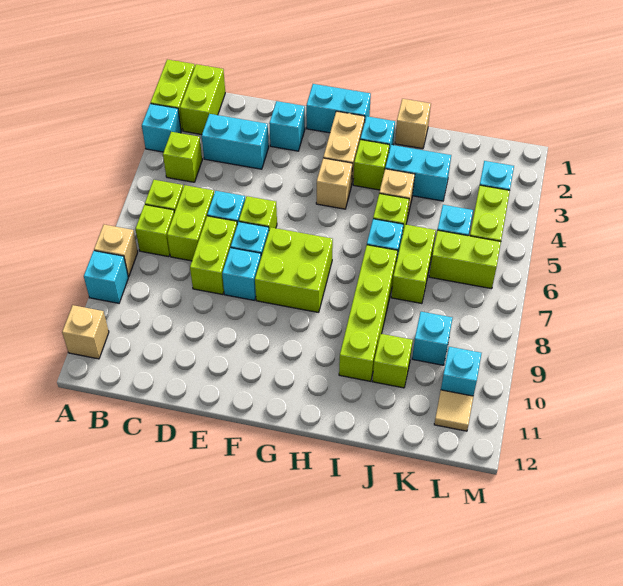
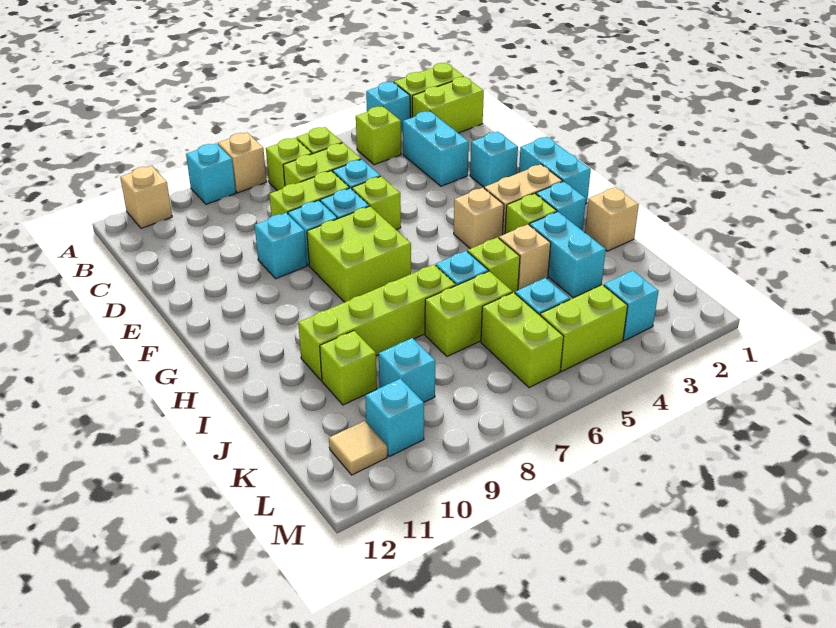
none -> cyan brick E9 level 1

